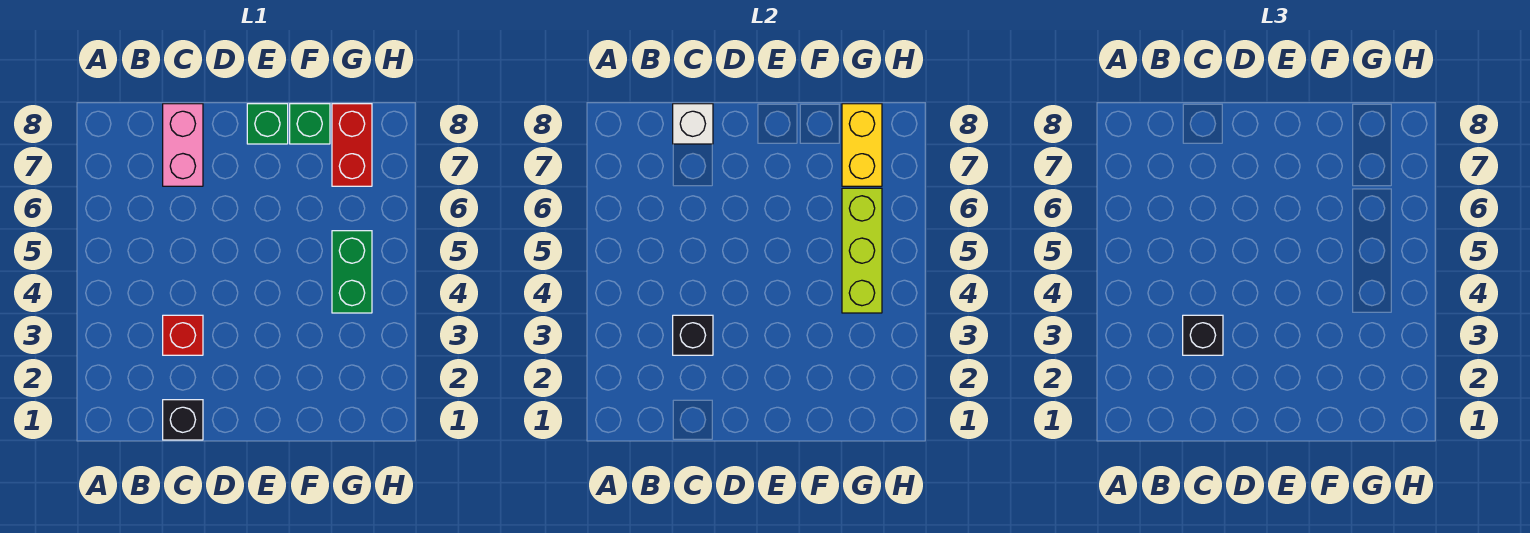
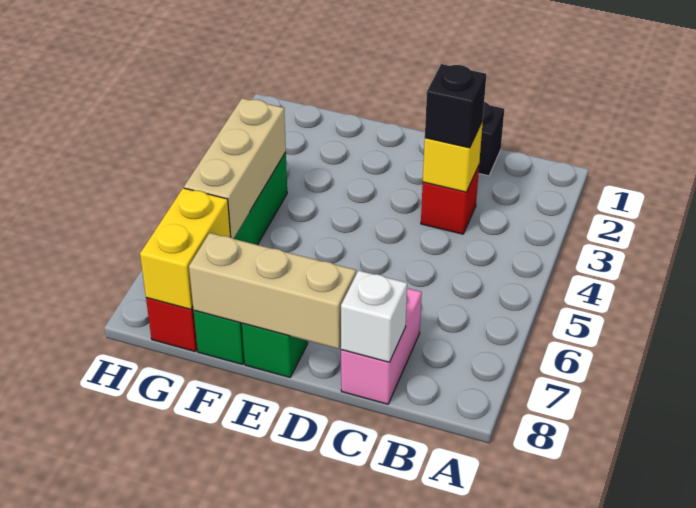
black brick C3 level 2 -> yellow brick C3 level 2
none -> tan brick D8:F8 level 2
lime brick G4:G6 level 2 -> tan brick G4:G6 level 2

